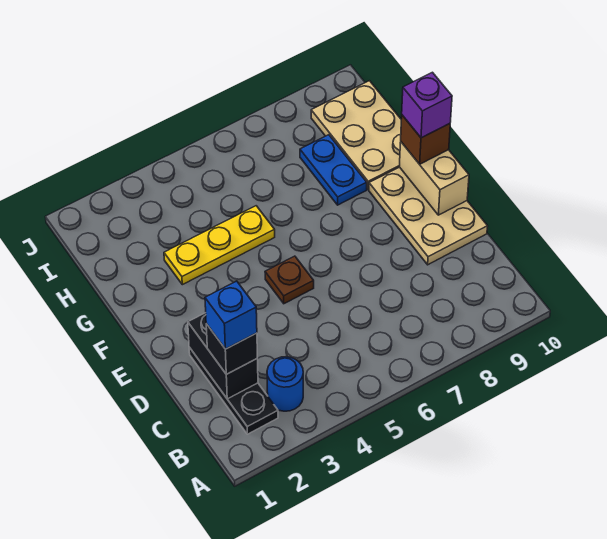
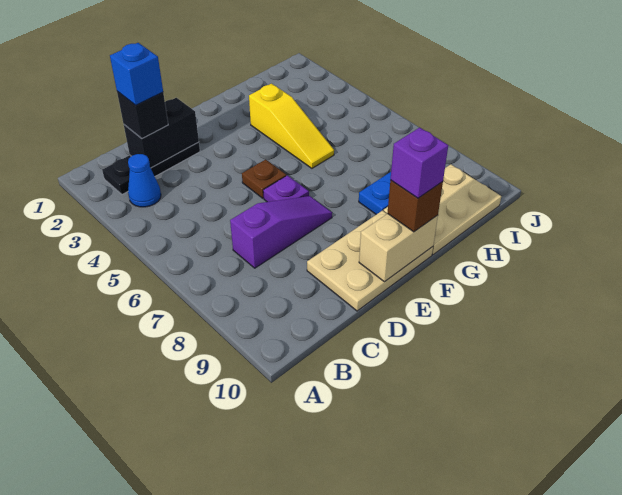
blue round brick B3 level 1 -> blue cone B3 level 1
none -> purple slope C7:E7 level 1 top C
none -> purple plate E6 level 1
yellow plate G3:G5 level 1 -> yellow slope G3:G5 level 1 top 3

